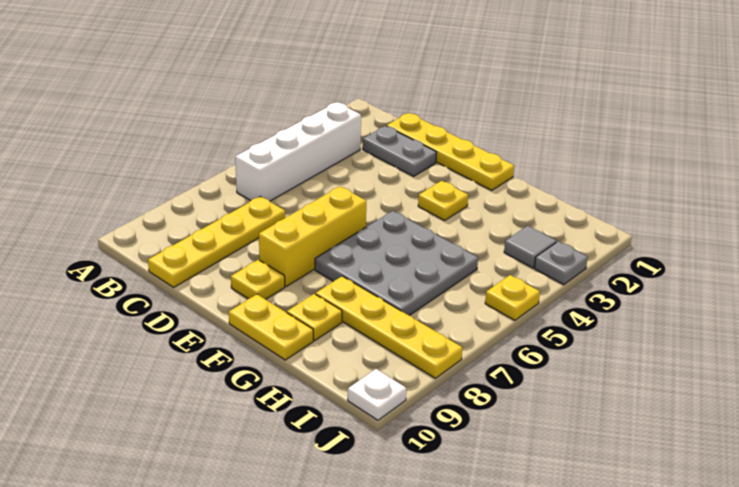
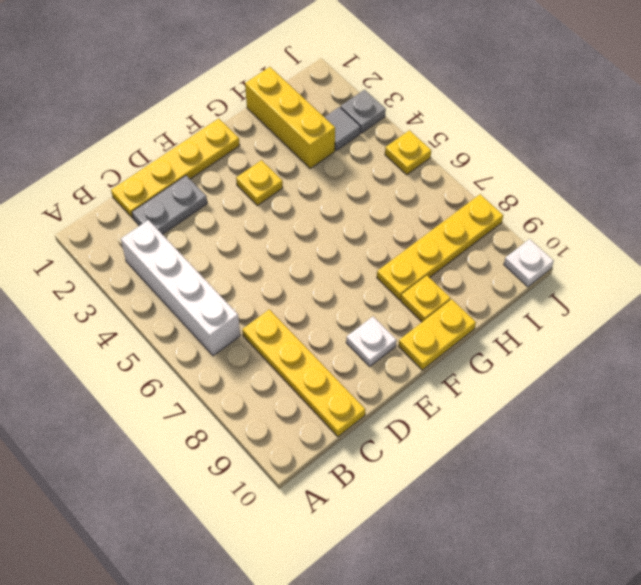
yellow brick E6:E8 level 1 -> yellow brick H1:H3 level 1
yellow plate E9 level 1 -> white plate E9 level 1
grey plate F5:H7 level 1 -> none

